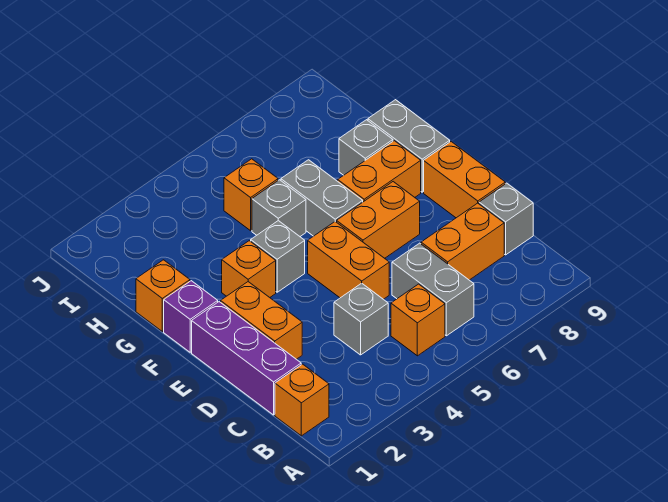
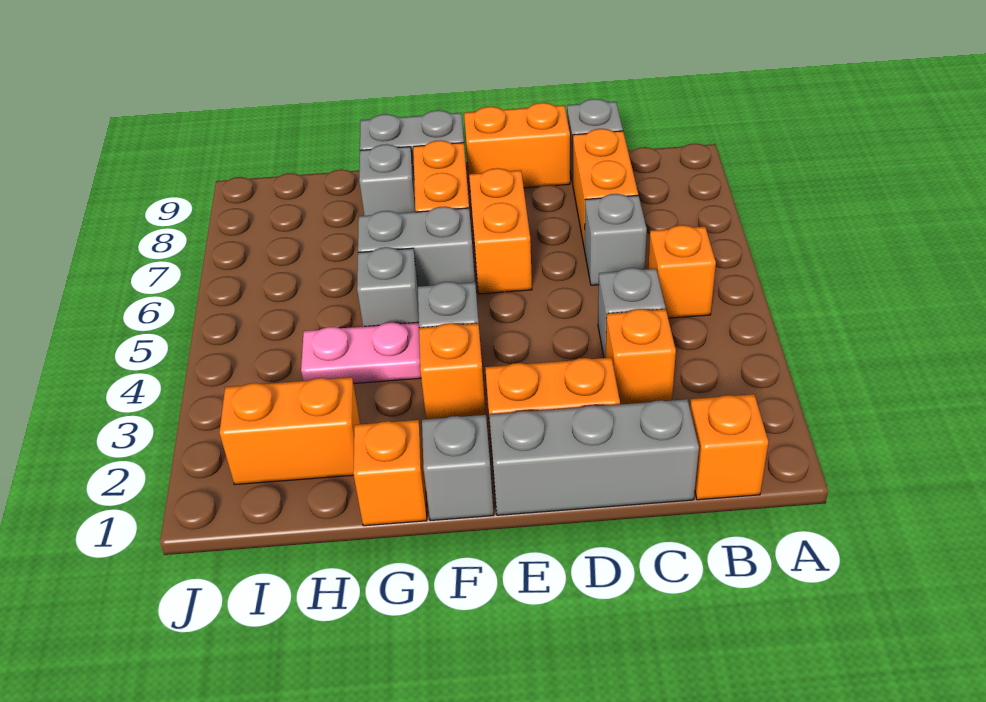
grey brick B6:C6 level 1 -> grey brick C6 level 1
purple brick C1:E1 level 1 -> grey brick C1:E1 level 1
orange brick D5:E5 level 1 -> orange brick H2:I2 level 1
purple brick F1 level 1 -> grey brick F1 level 1
none -> pink plate G4:H4 level 1
orange brick H5 level 1 -> orange brick C3 level 1

